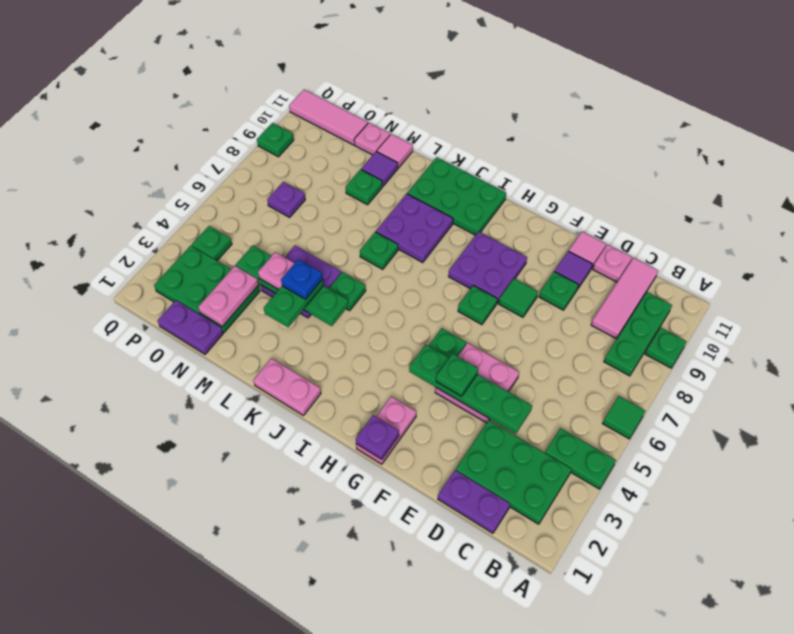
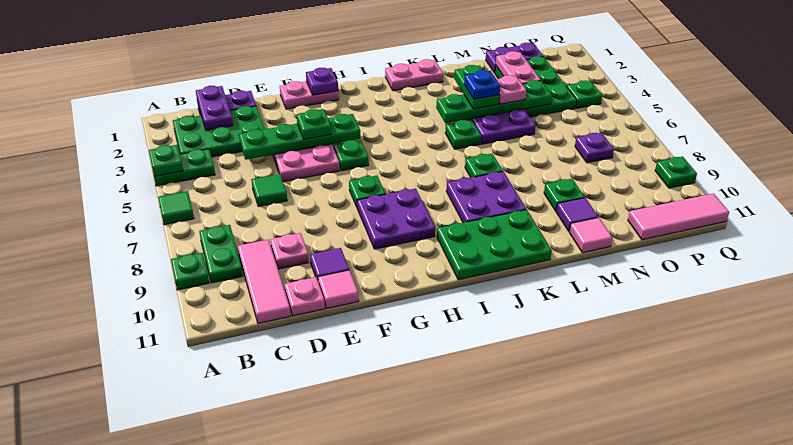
green plate B8:B10 level 1 -> green plate B8:B9 level 1
none -> purple plate C1:C2 level 2
green plate E9 level 1 -> green plate A4 level 2
green tile F8 level 1 -> green tile D6 level 1
pink plate G1:G2 level 1 -> pink plate F1:G1 level 1
green plate N2:P3 level 1 -> green plate N2:O4 level 1
pink plate N11 level 1 -> pink plate D9 level 1

